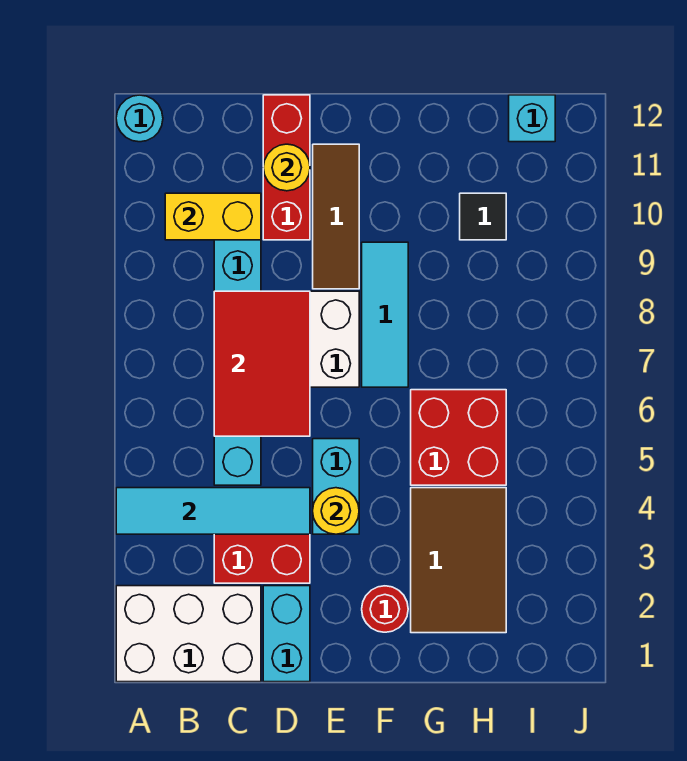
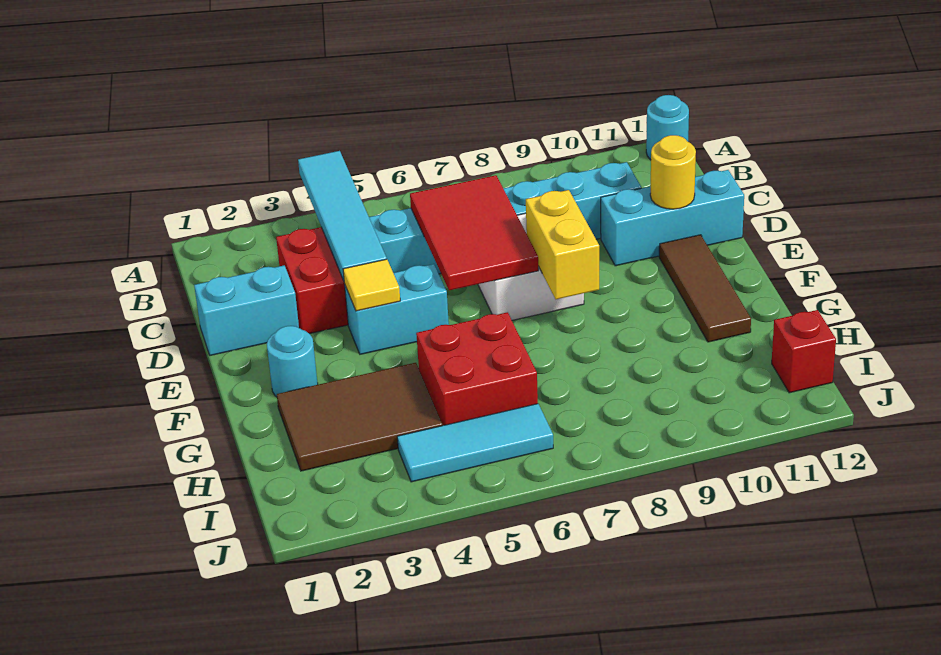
white brick A1:C2 level 1 -> none
yellow brick B10:C10 level 2 -> yellow brick E8:F8 level 2
red tile C6:D8 level 2 -> red tile C6:E7 level 2
red brick D10:D12 level 1 -> cyan brick D10:D12 level 1
yellow round brick E4 level 2 -> yellow tile E4 level 2
brown tile E9:E11 level 1 -> brown tile E11:G11 level 1
red round brick F2 level 1 -> cyan round brick F2 level 1
cyan tile F7:F9 level 1 -> cyan tile I4:I6 level 1
black tile H10 level 1 -> none
cyan brick I12 level 1 -> red brick I12 level 1

